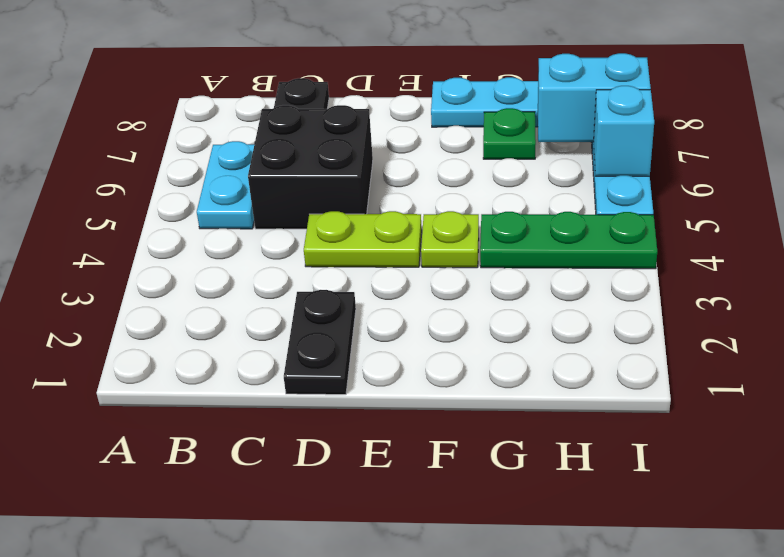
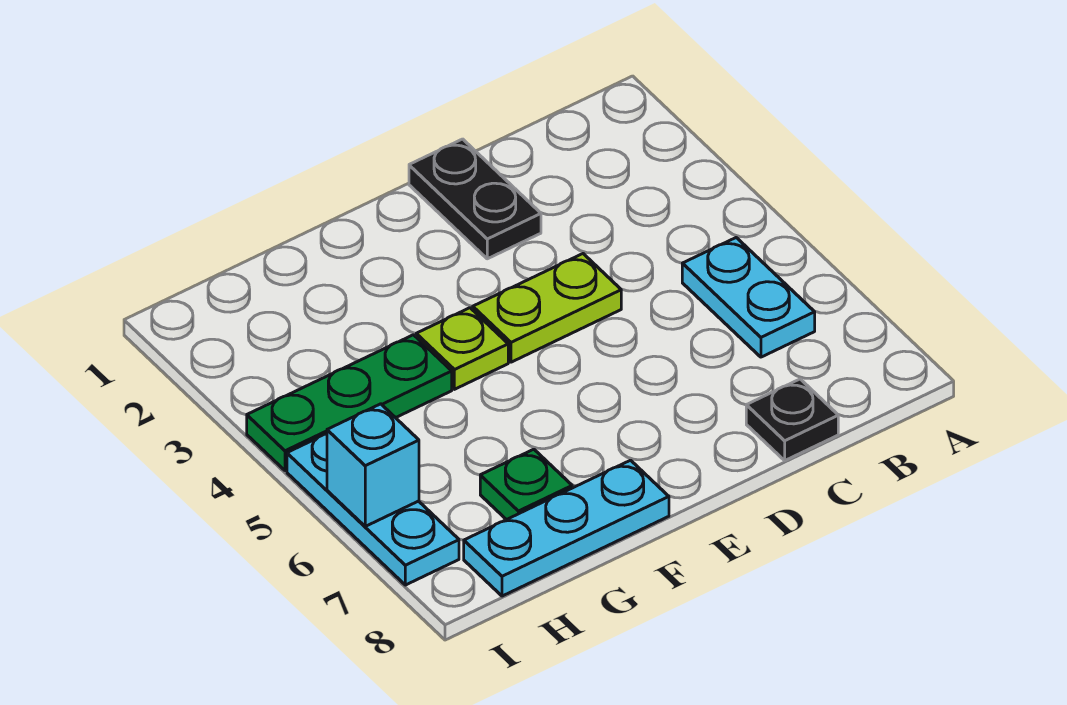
black brick C5:D6 level 1 -> none
cyan brick H7:I7 level 2 -> none

